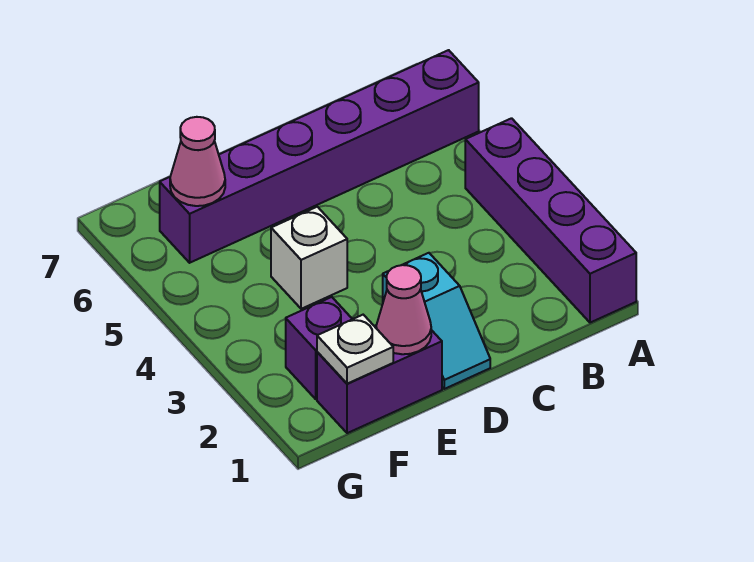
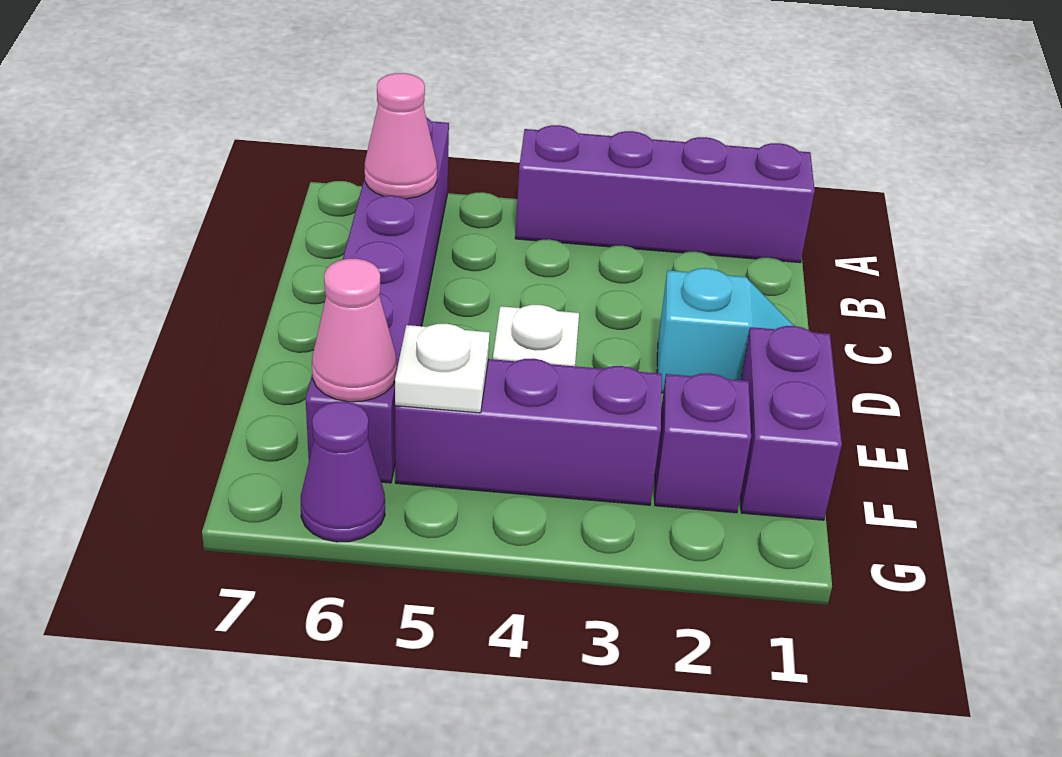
pink cone E1 level 2 -> pink cone B6 level 2
white plate F1 level 2 -> white plate F5 level 2
none -> purple brick F3:F5 level 1
none -> purple cone G6 level 1

